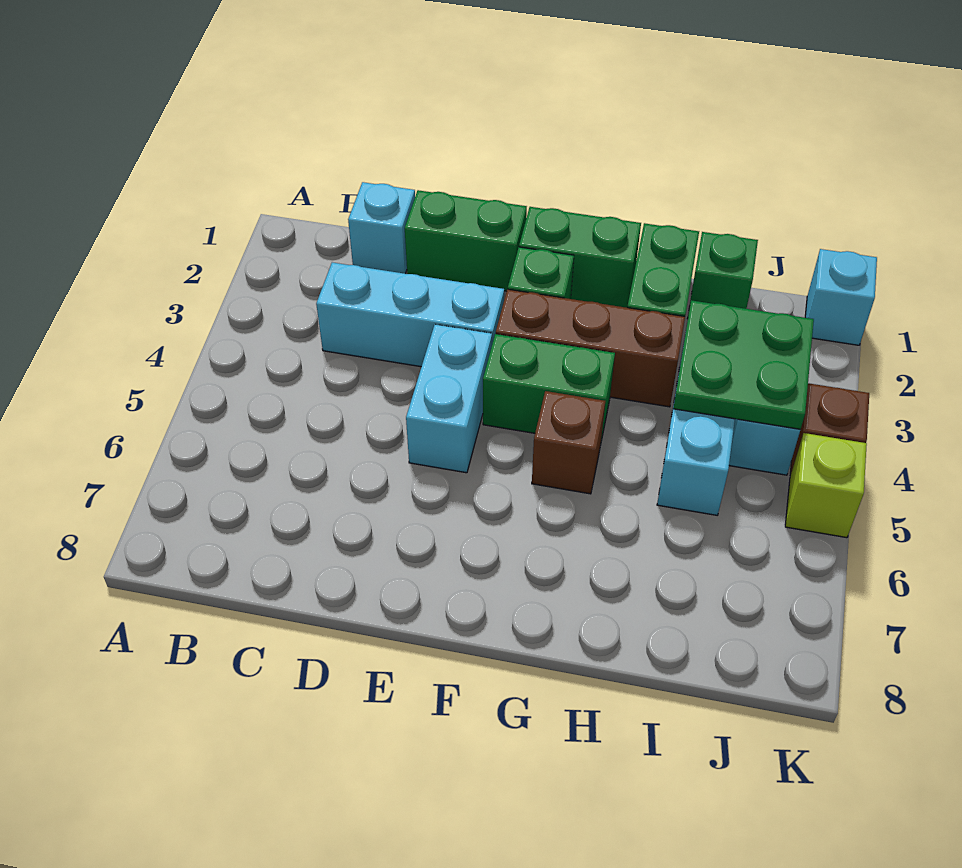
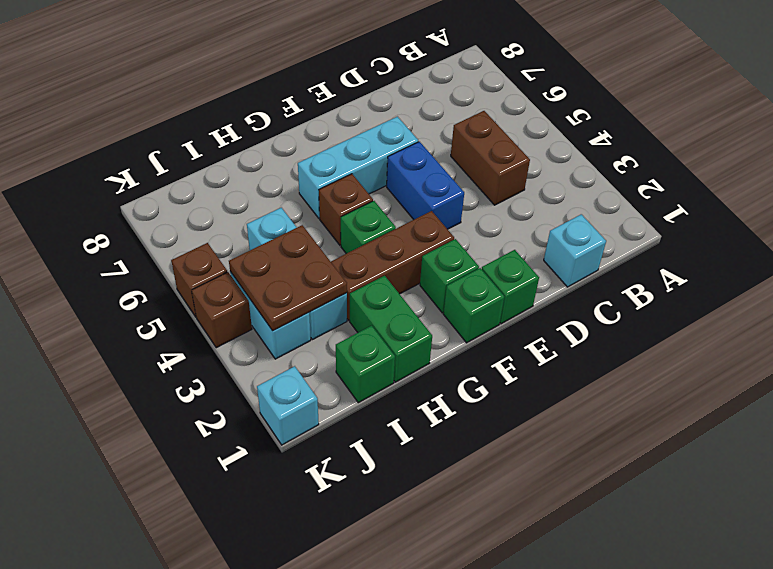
cyan brick C3:E3 level 1 -> cyan brick E6:G6 level 1
none -> brown brick C4:C5 level 1
green brick D1:E1 level 1 -> green brick E1 level 1
cyan brick E4:E5 level 1 -> blue brick E4:E5 level 1
green brick F1:G1 level 1 -> green brick F1 level 1
green brick F4:G4 level 1 -> green brick G4 level 1
green plate I3:J4 level 2 -> brown plate I3:J4 level 2
lime brick K5 level 1 -> brown brick K5 level 1

